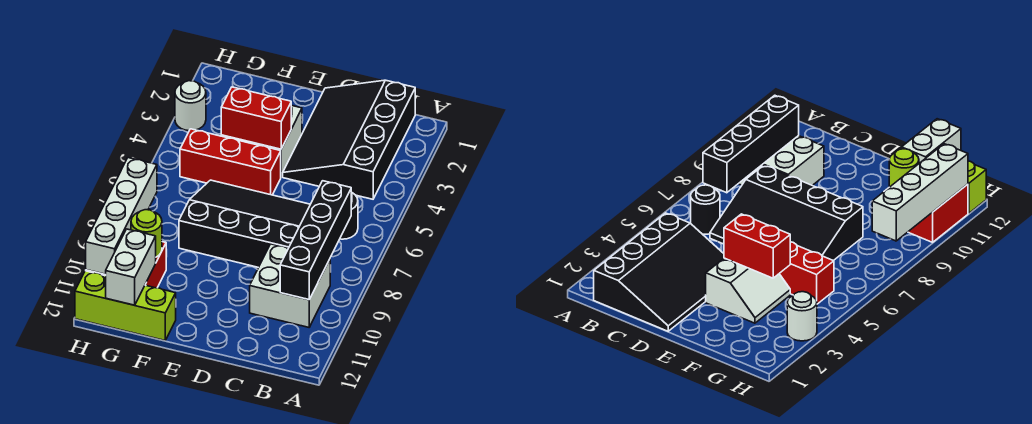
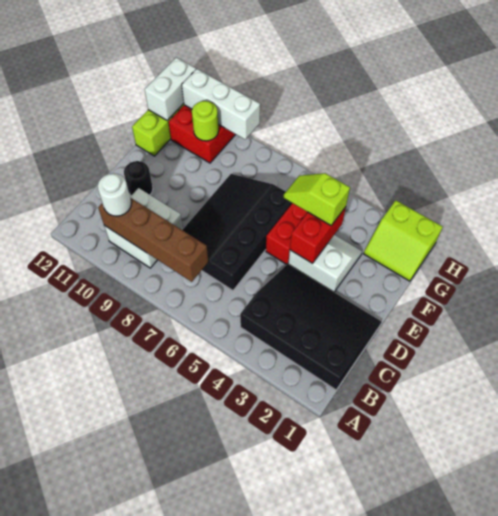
black round brick B6 level 1 -> black round brick D11 level 1
black brick B7:B10 level 2 -> brown brick B7:B10 level 2
black slope C6:F8 level 1 top 8 -> black slope C6:F8 level 1 top 6
none -> lime slope F4:F5 level 3 top 4
none -> lime slope G1:H2 level 1 top H
white brick G11:G12 level 2 -> white brick G12:H12 level 2
white round brick H3 level 1 -> white round brick B10 level 3
white brick H8:H11 level 2 -> white brick H9:H11 level 2

